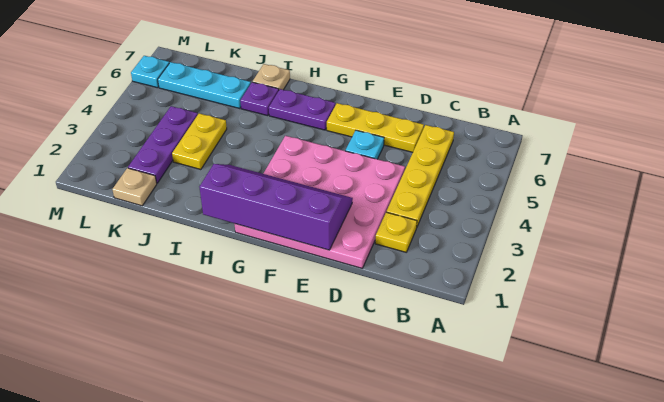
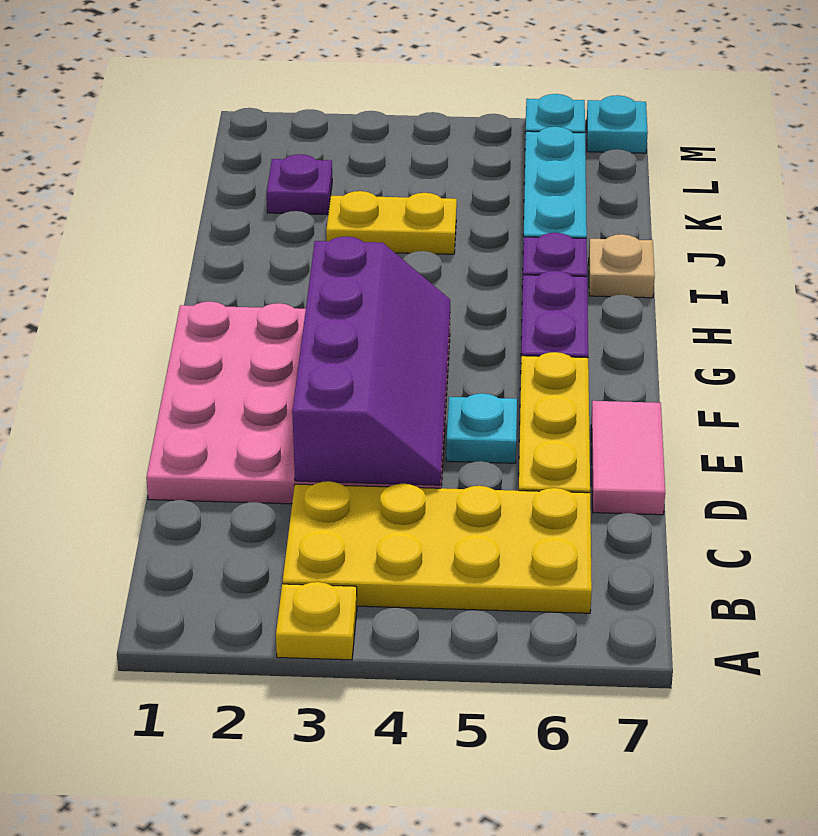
yellow plate C2 level 1 -> yellow plate A3 level 1
yellow plate C3:C6 level 1 -> yellow plate B3:C6 level 1
none -> pink tile D7:E7 level 1
purple slope E1:H2 level 2 top 1 -> purple slope D3:G4 level 2 top 3
tan plate K1 level 1 -> none
purple plate K2:K4 level 1 -> purple plate K2 level 1
none -> cyan plate M7 level 1

